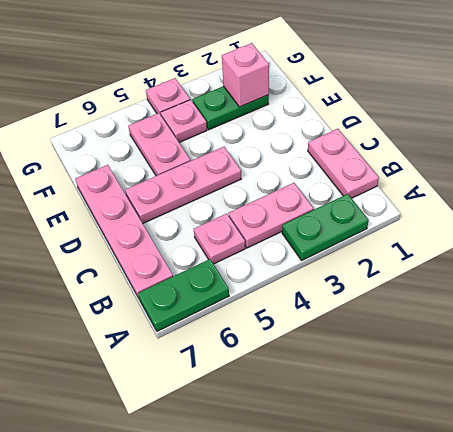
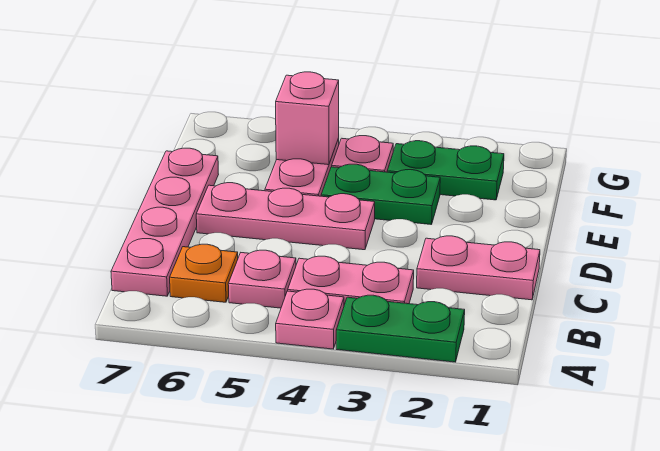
green plate A6:A7 level 1 -> green plate E3:E4 level 1
pink plate B1:C1 level 1 -> pink plate C1:C2 level 1
none -> orange plate B6 level 1
pink brick F2 level 2 -> pink brick F5 level 2
pink plate G4 level 1 -> pink plate A4 level 1

